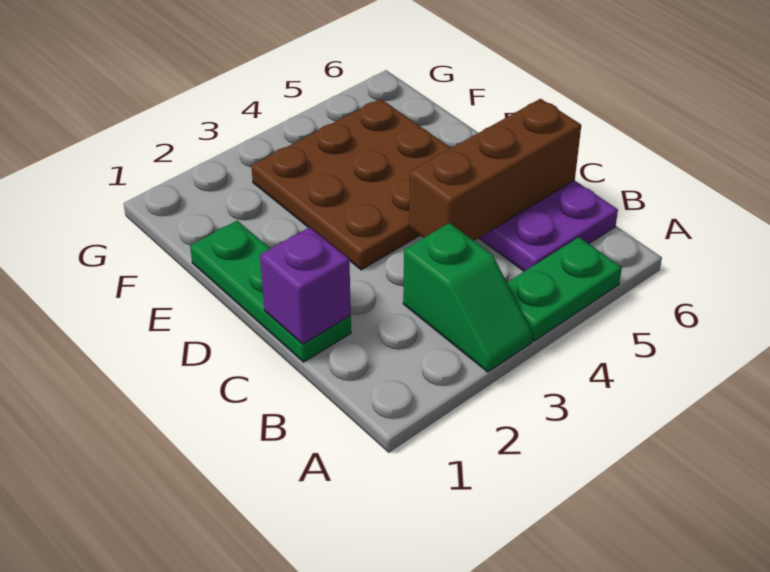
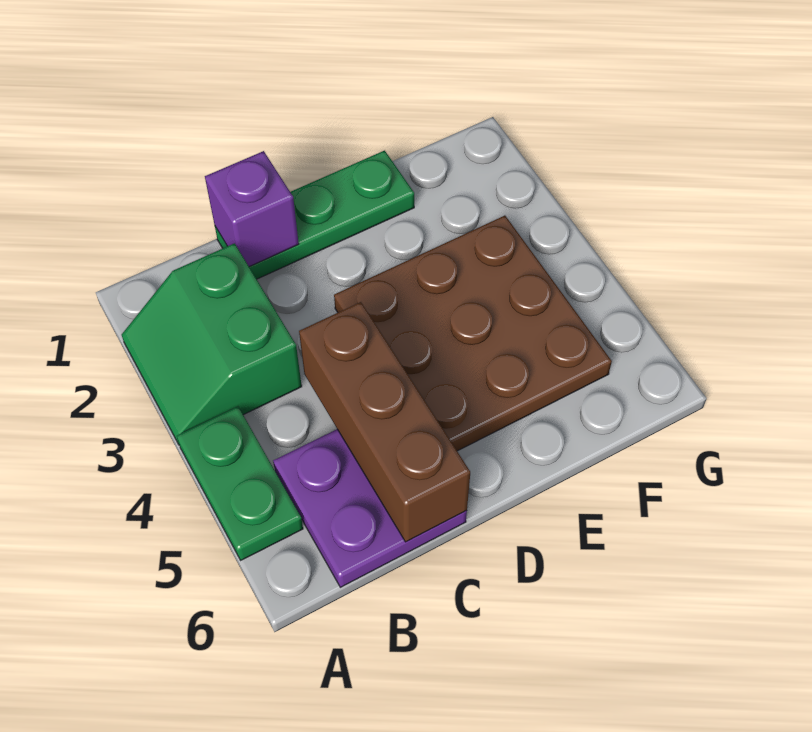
green slope A3:B3 level 1 top B -> green slope A2:B3 level 1 top B

